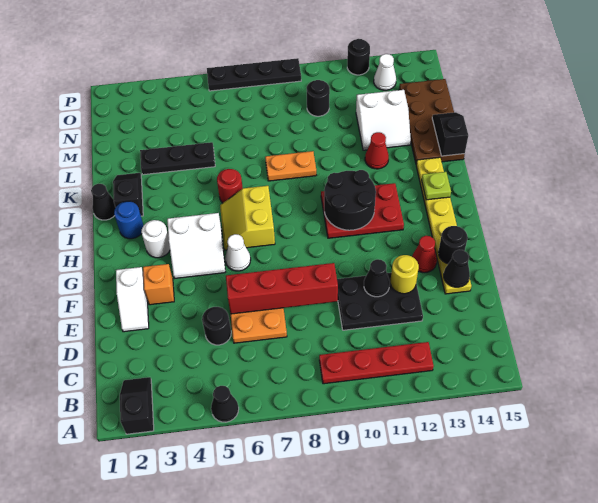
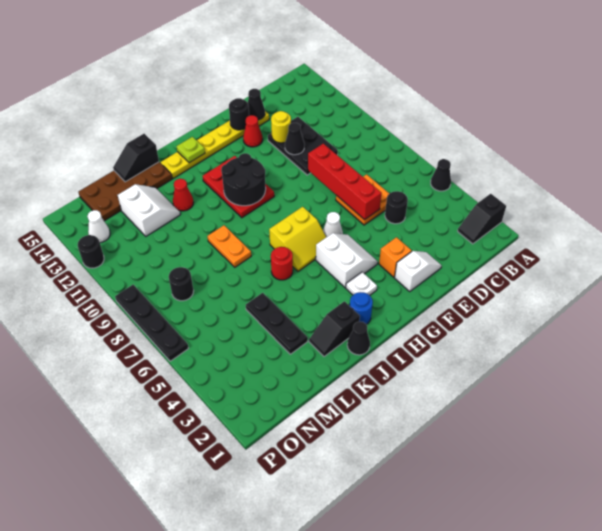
red plate B9:B12 level 1 -> none
white round brick H3 level 1 -> white plate H3 level 1
black round brick N10 level 1 -> black round brick N8 level 1

